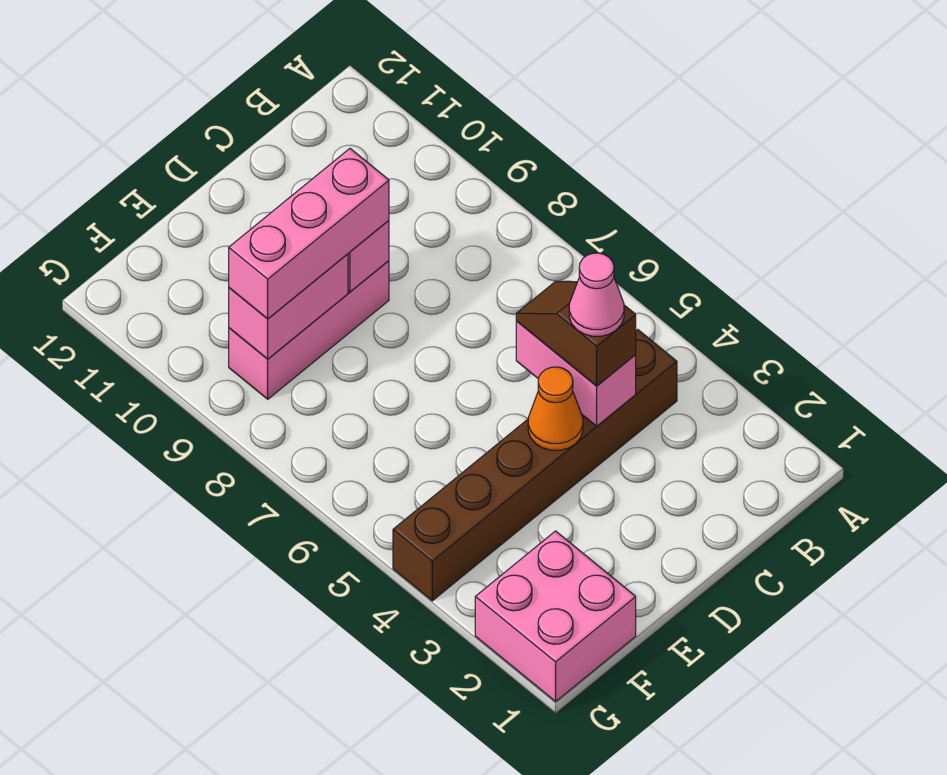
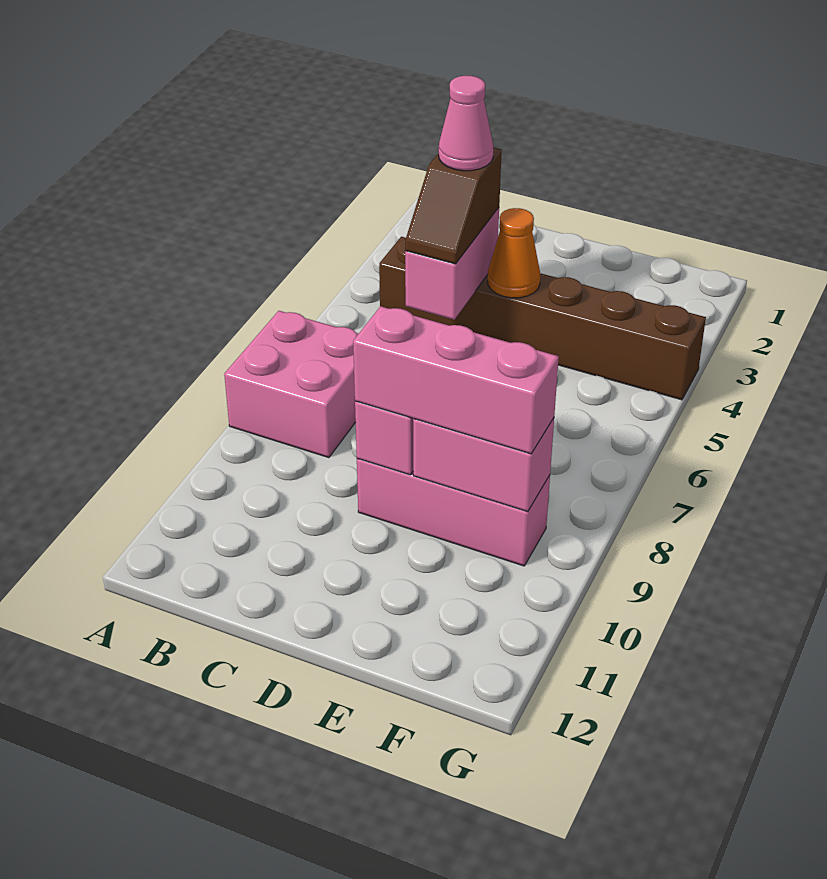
pink brick F1:G2 level 1 -> pink brick A7:B8 level 1

